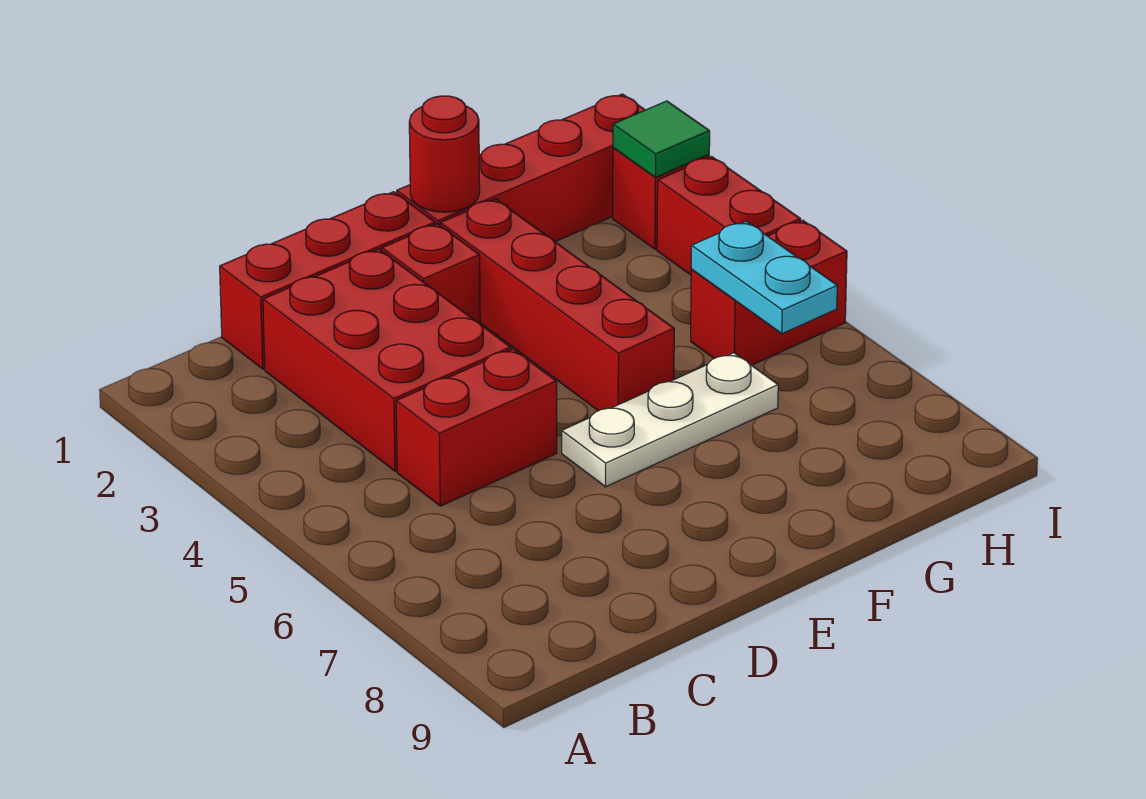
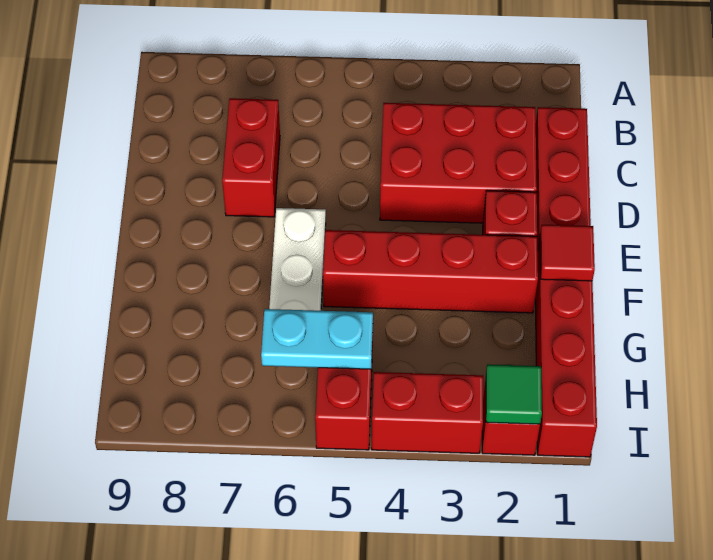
red brick C5:D5 level 1 -> red brick C7:D7 level 1
red round brick F1 level 2 -> red tile F1 level 2

